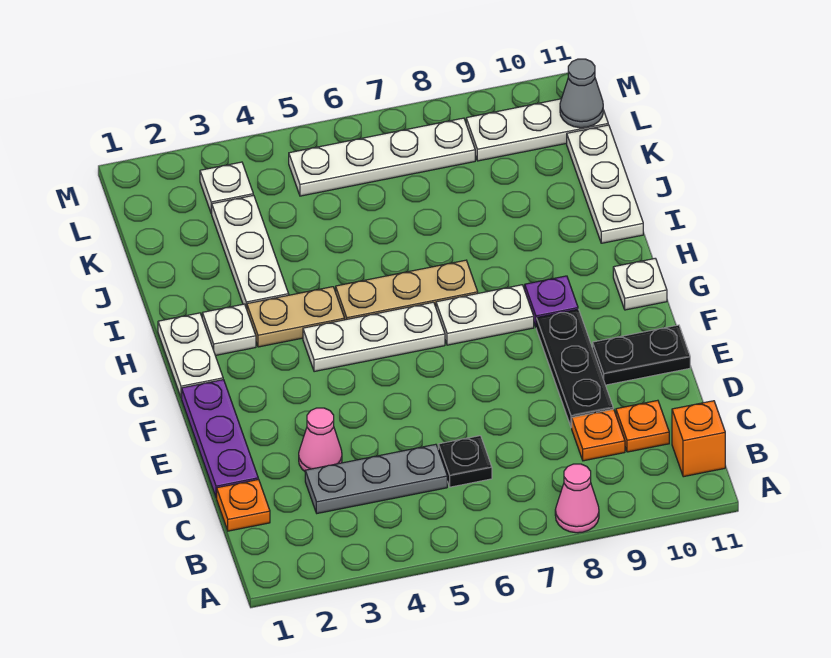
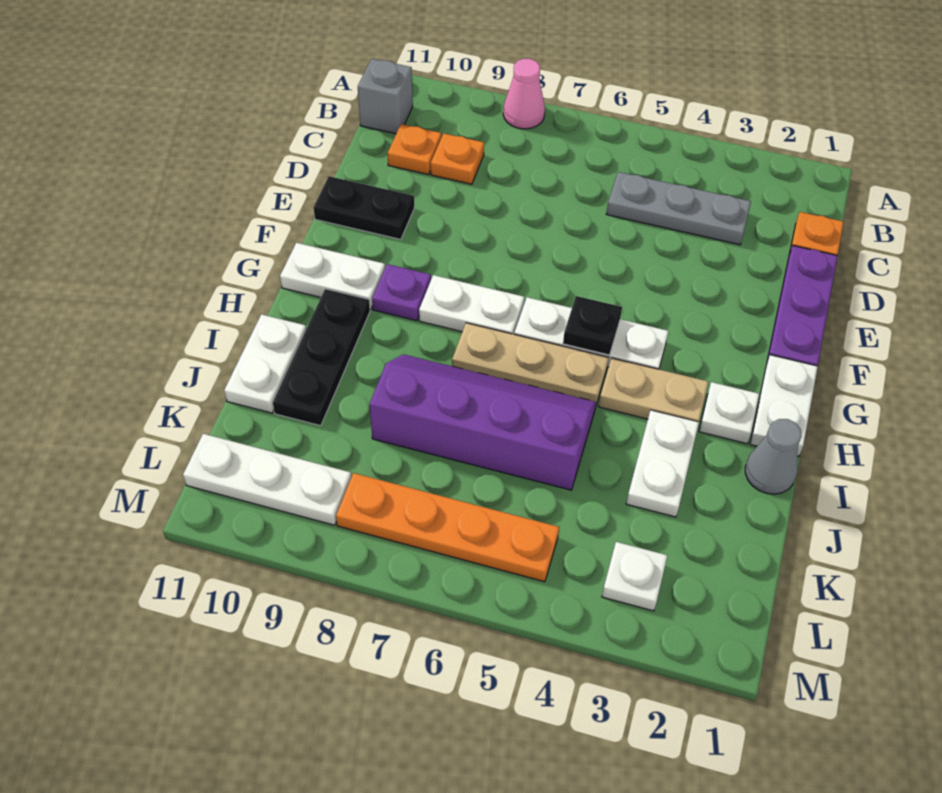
orange brick B11 level 1 -> grey brick B11 level 1
black plate C6 level 1 -> black plate G5 level 2
pink cone D3 level 1 -> none
black plate D9:F9 level 1 -> black plate H10:J10 level 1
white plate G11 level 1 -> white plate G10:G11 level 1
white plate I3:K3 level 1 -> white plate I3:J3 level 1
none -> purple slope I5:J8 level 1 top J
white plate I11:K11 level 1 -> white plate I11:J11 level 1
white plate L5:L8 level 1 -> orange plate L5:L8 level 1
grey cone L11 level 2 -> grey cone I1 level 1

